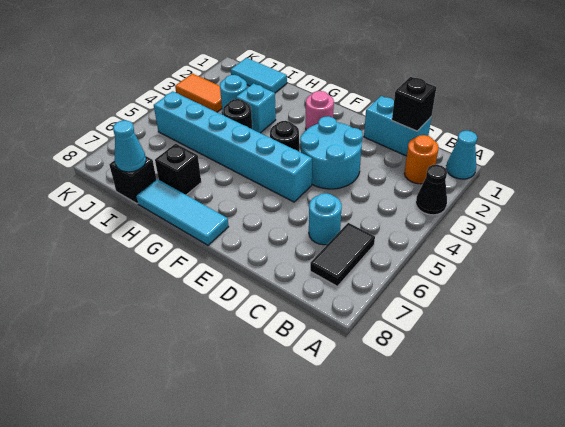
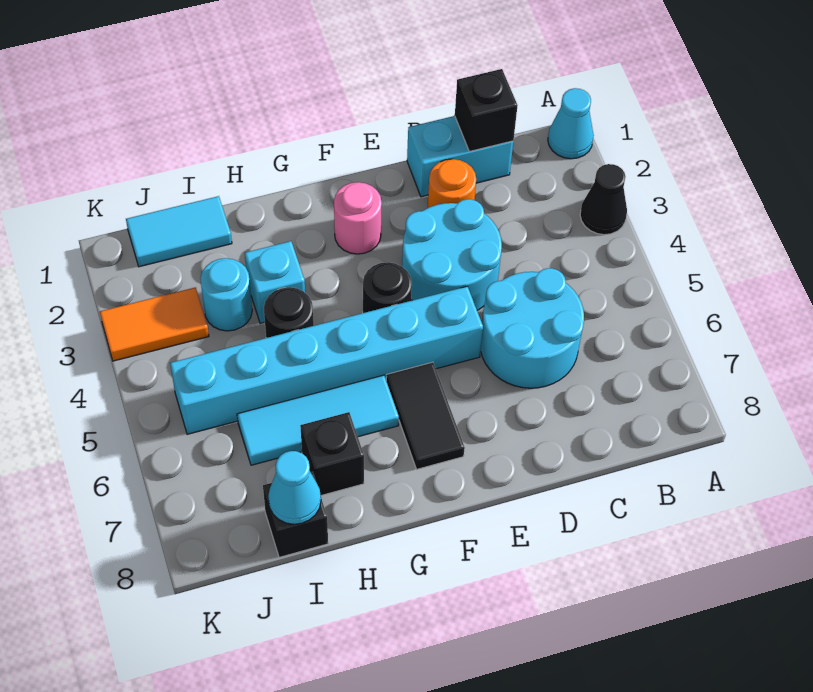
orange round brick B2 level 1 -> orange round brick D2 level 1
black tile B6:B7 level 1 -> black tile F6:F7 level 1
cyan round brick C6 level 1 -> cyan round brick C5:D6 level 1
cyan tile F8:H8 level 1 -> cyan tile G6:I6 level 1

